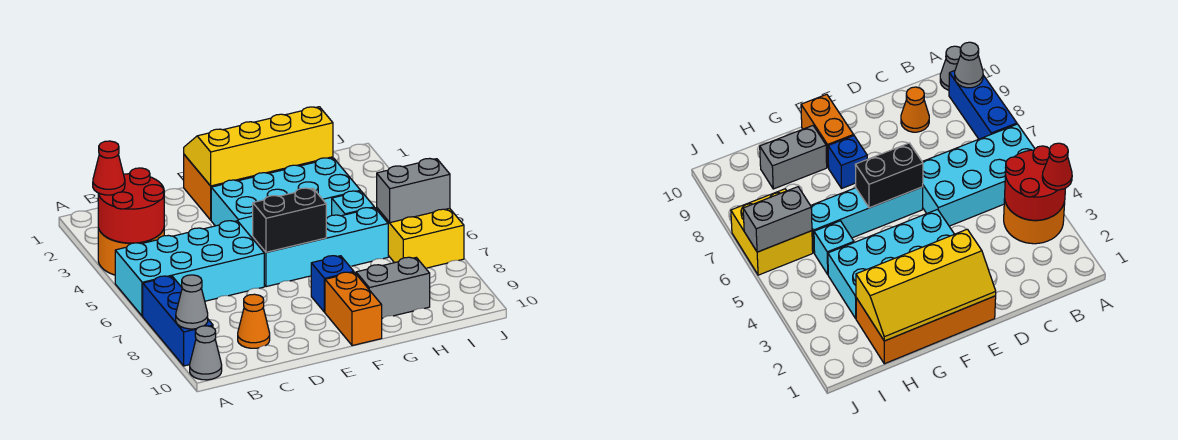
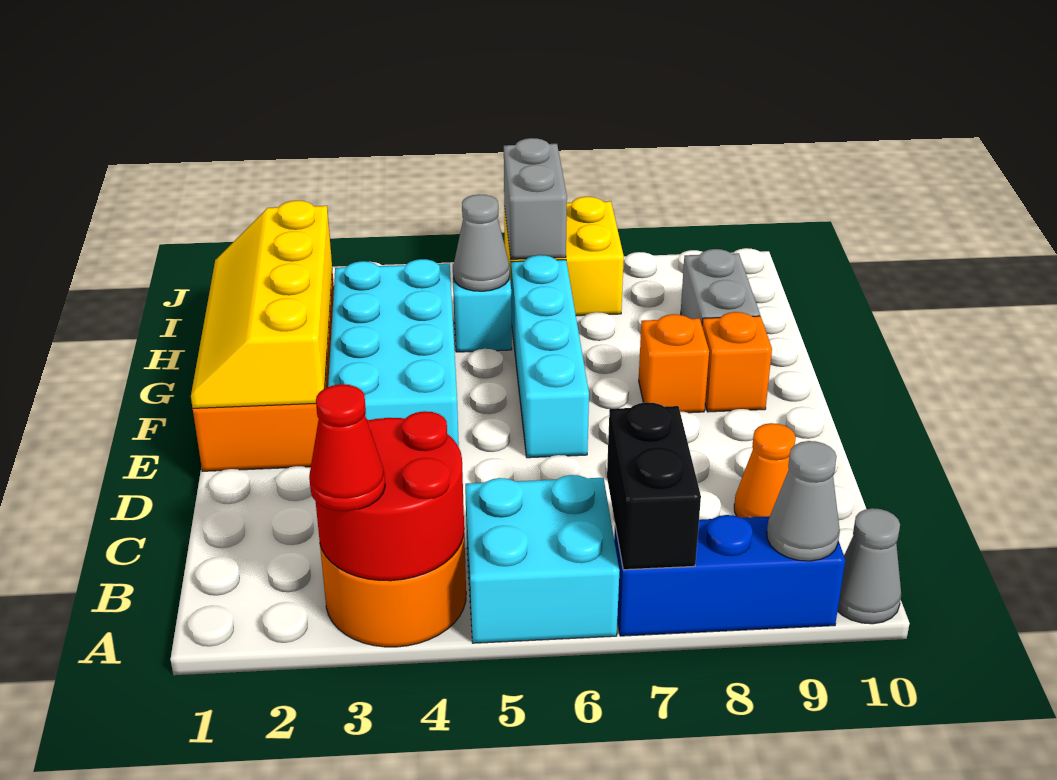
cyan brick A5:D6 level 1 -> cyan brick A5:B6 level 1
black brick E6:F6 level 2 -> black brick A7:B7 level 2
blue brick F8 level 1 -> orange brick F8 level 1
orange brick F9:F10 level 1 -> orange brick F9 level 1
none -> grey cone H5 level 2

